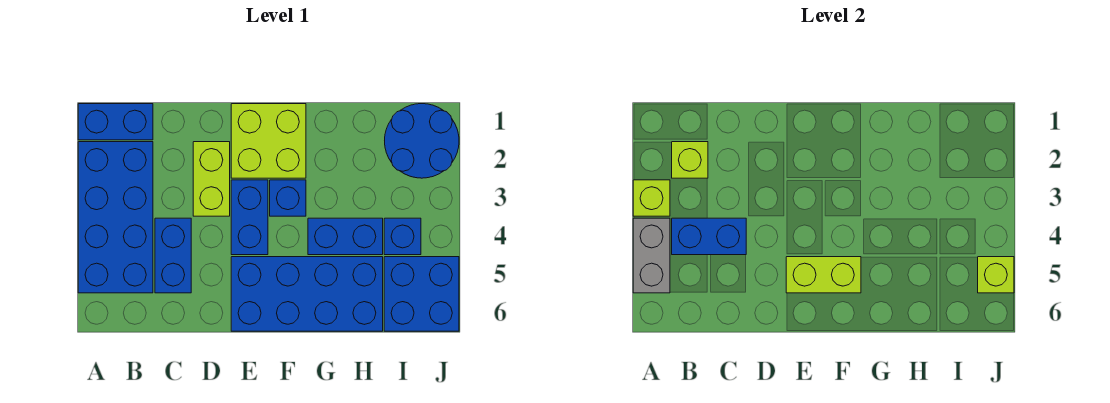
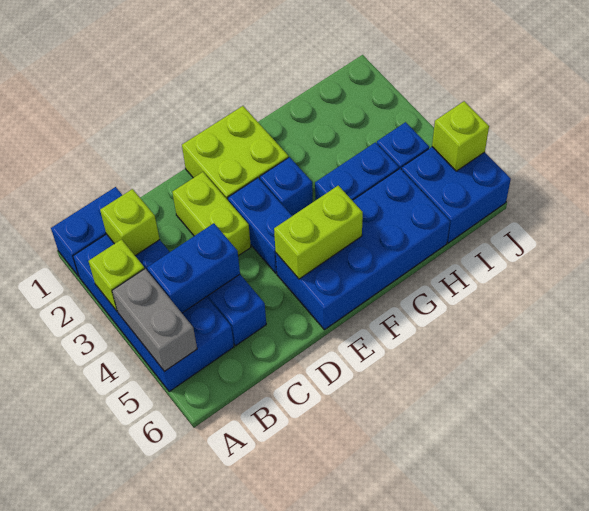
blue round brick I1:J2 level 1 -> none

